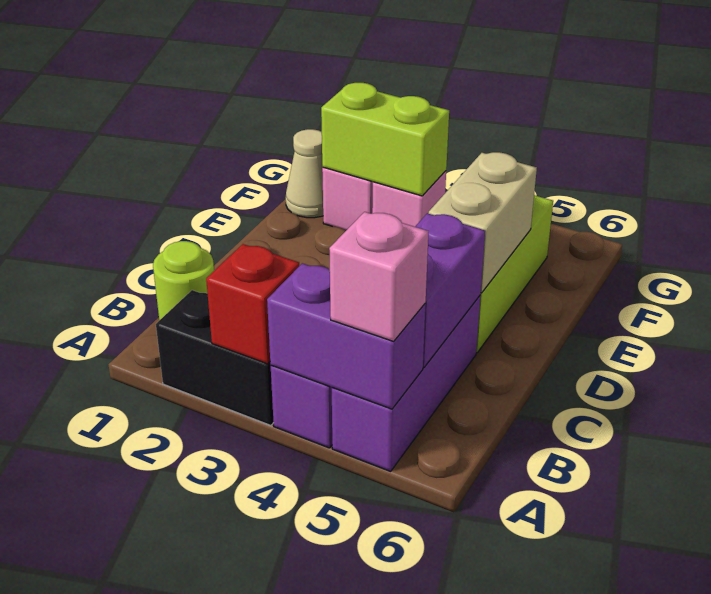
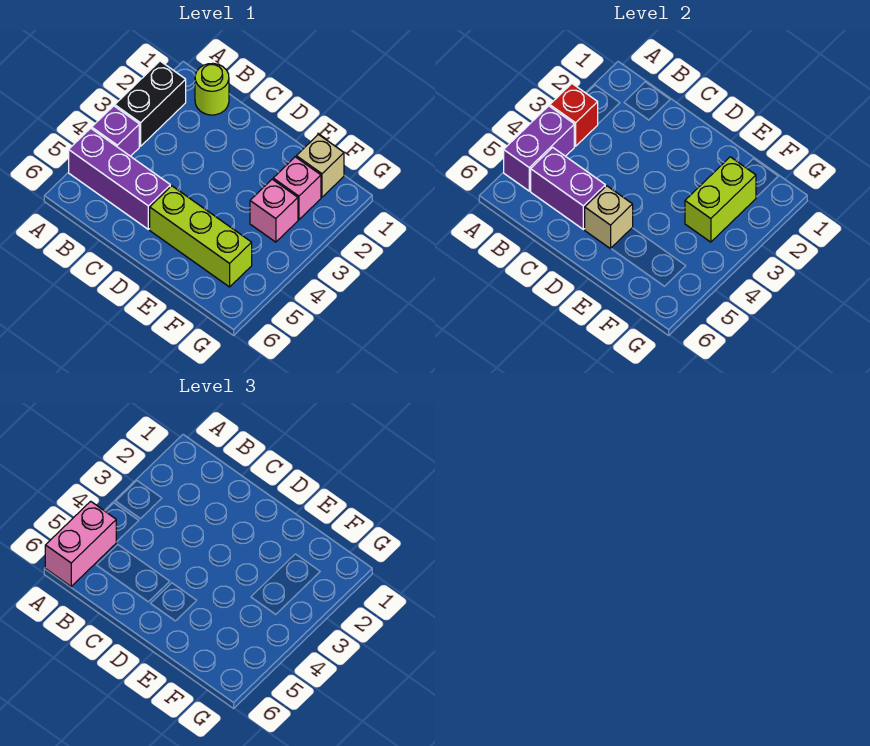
pink brick A5 level 3 -> pink brick A5:A6 level 3
tan brick D5:E5 level 2 -> tan brick D5 level 2
tan cone F1 level 1 -> tan brick F1 level 1

